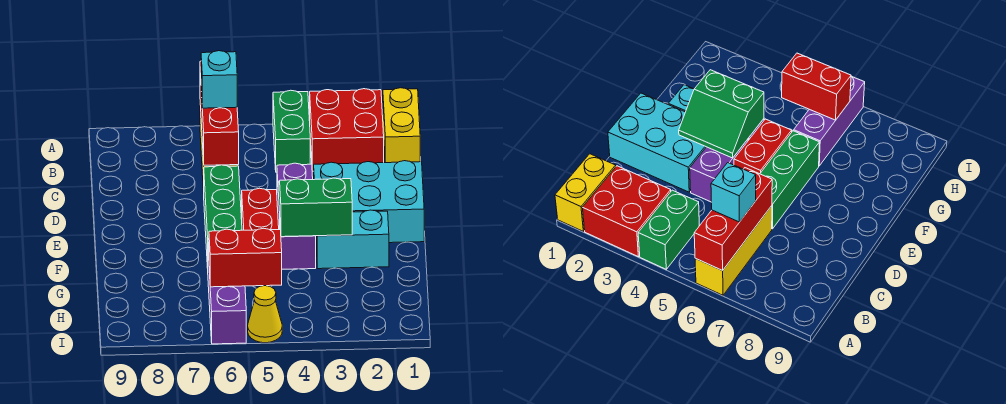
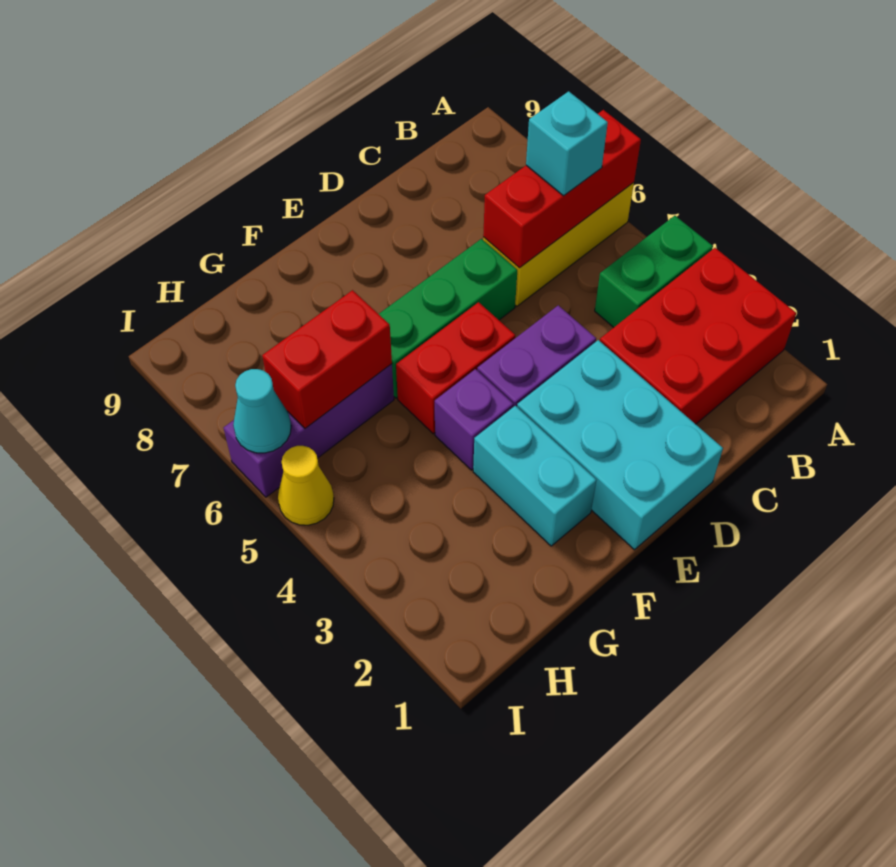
yellow brick A1:B1 level 1 -> none
red brick A2:B3 level 1 -> red brick A2:C3 level 1
green slope E3:F4 level 2 top F -> none
red brick H5:H6 level 2 -> red brick G6:H6 level 2
none -> cyan cone I6 level 2

